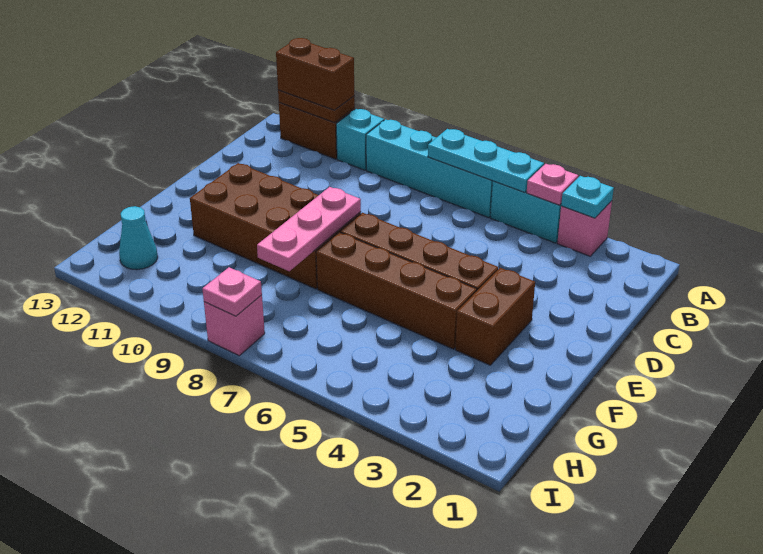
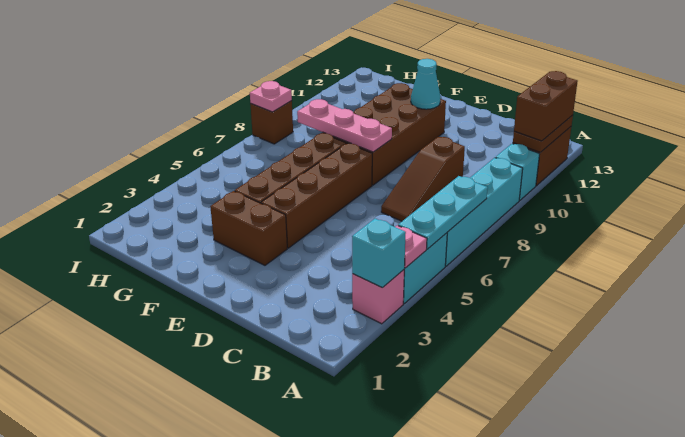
cyan plate A3 level 2 -> cyan brick A3 level 2
none -> brown slope C7:C9 level 1 top 9
cyan cone H12 level 1 -> cyan cone E11 level 2
pink brick I8 level 1 -> brown brick I8 level 1

